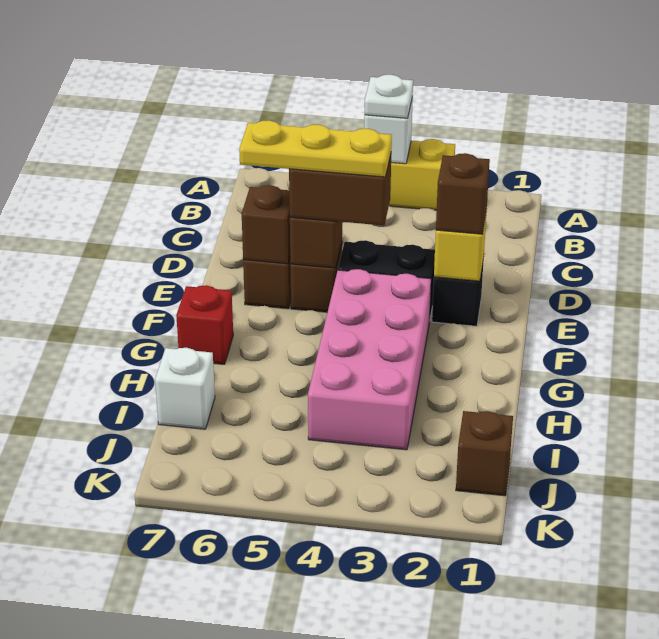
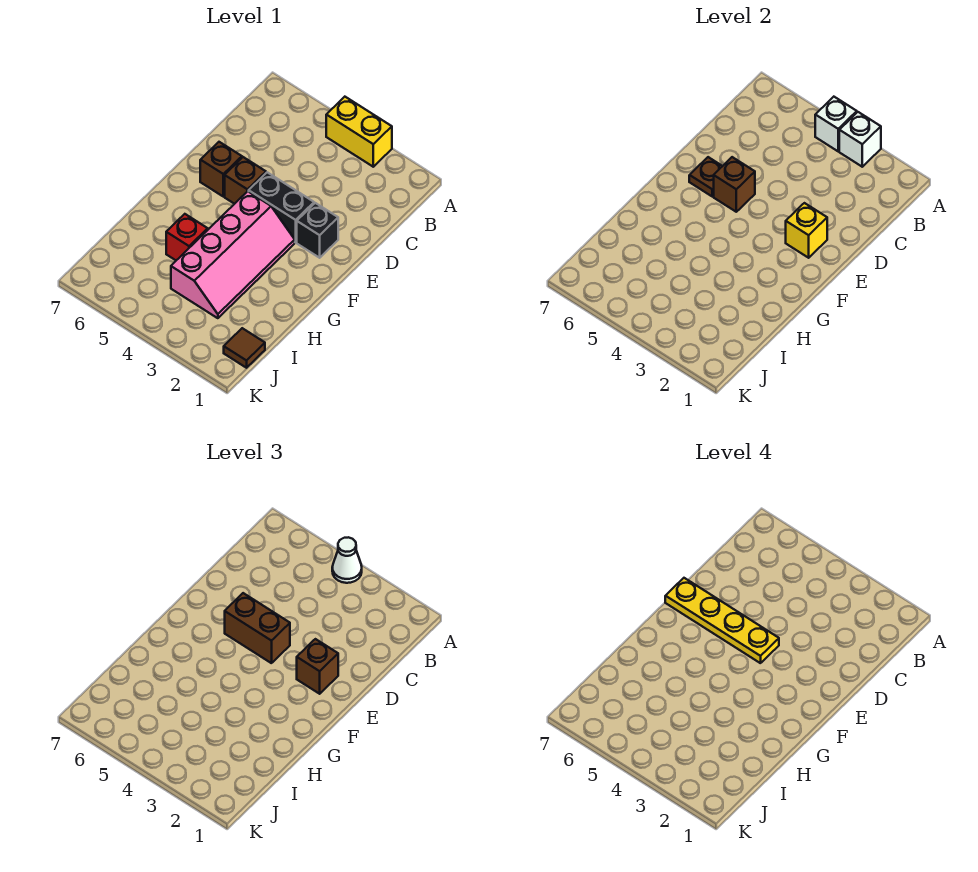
white plate A4 level 3 -> white cone A4 level 3
yellow plate E4:E6 level 4 -> yellow plate E4:E7 level 4
brown brick E6 level 2 -> brown plate E6 level 2
pink brick F3:I4 level 1 -> pink slope F3:I4 level 1 top 4
red brick G7 level 1 -> red brick H5 level 1
white brick I7 level 1 -> white brick A3 level 2
brown brick J1 level 1 -> brown tile J1 level 1

